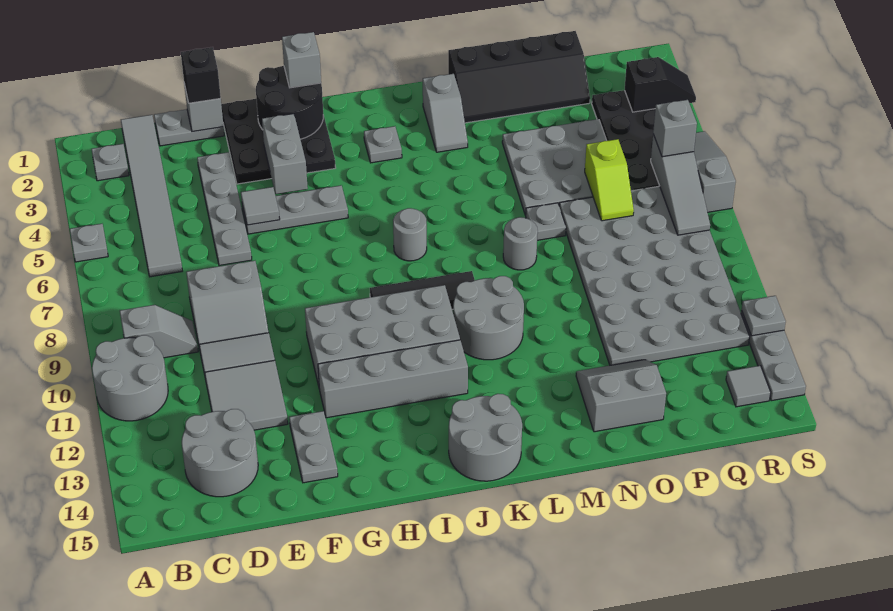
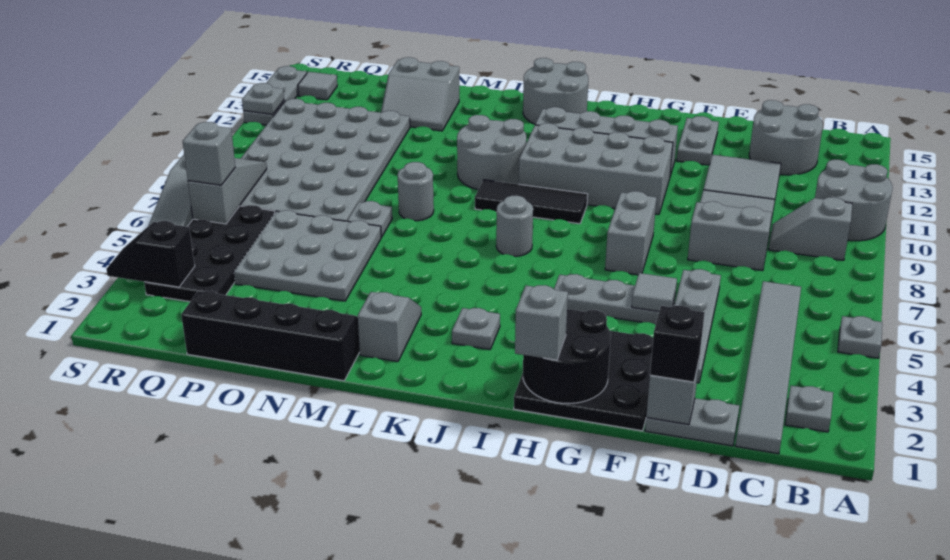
grey brick G3:G4 level 2 -> grey brick G7:G8 level 1
lime slope P6:P7 level 2 top 6 -> none

